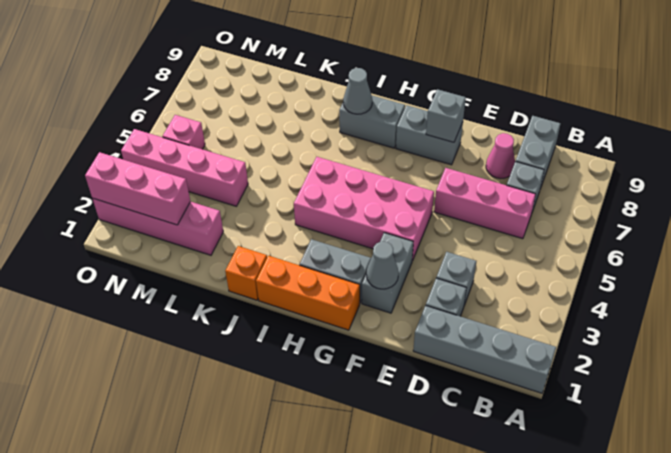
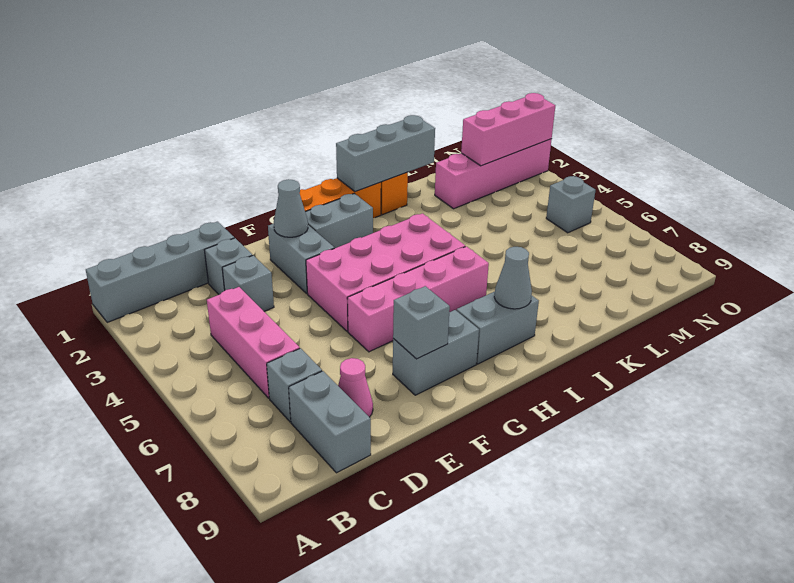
pink brick C6:E6 level 1 -> pink brick C4:C6 level 1
none -> grey brick I1:K1 level 2
pink brick L4:O4 level 1 -> pink brick F6:I6 level 1
pink brick N5 level 1 -> grey brick N5 level 1

